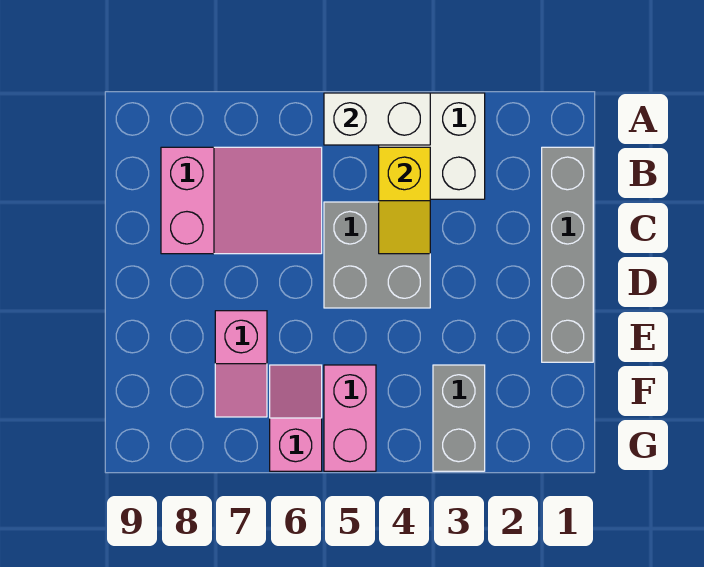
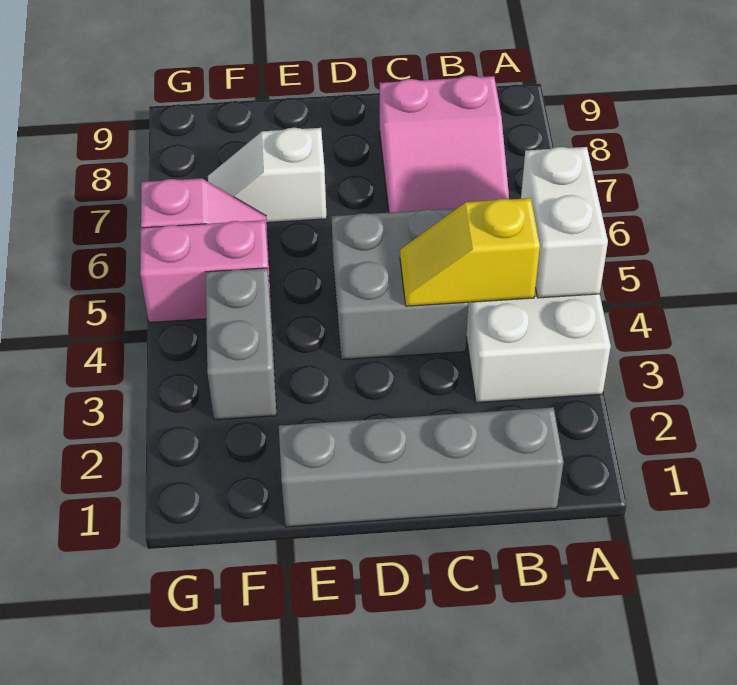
pink slope E7:F7 level 1 top E -> white slope E7:F7 level 1 top E
grey brick F3:G3 level 1 -> grey brick F3:F4 level 1

